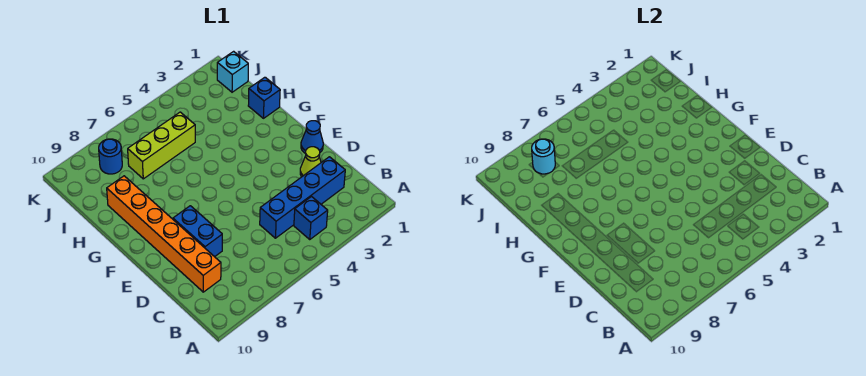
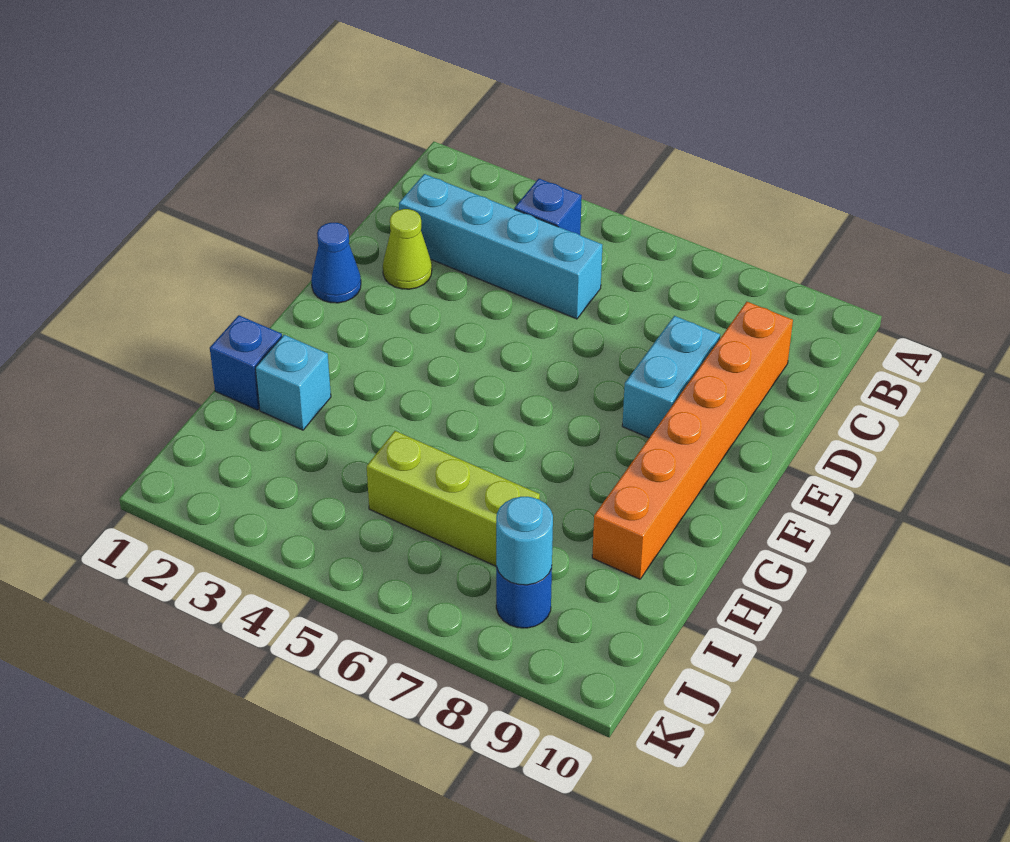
blue brick C2:C5 level 1 -> cyan brick C2:C5 level 1
blue brick D8:E8 level 1 -> cyan brick D8:E8 level 1
cyan brick J1 level 1 -> cyan brick H2 level 1

